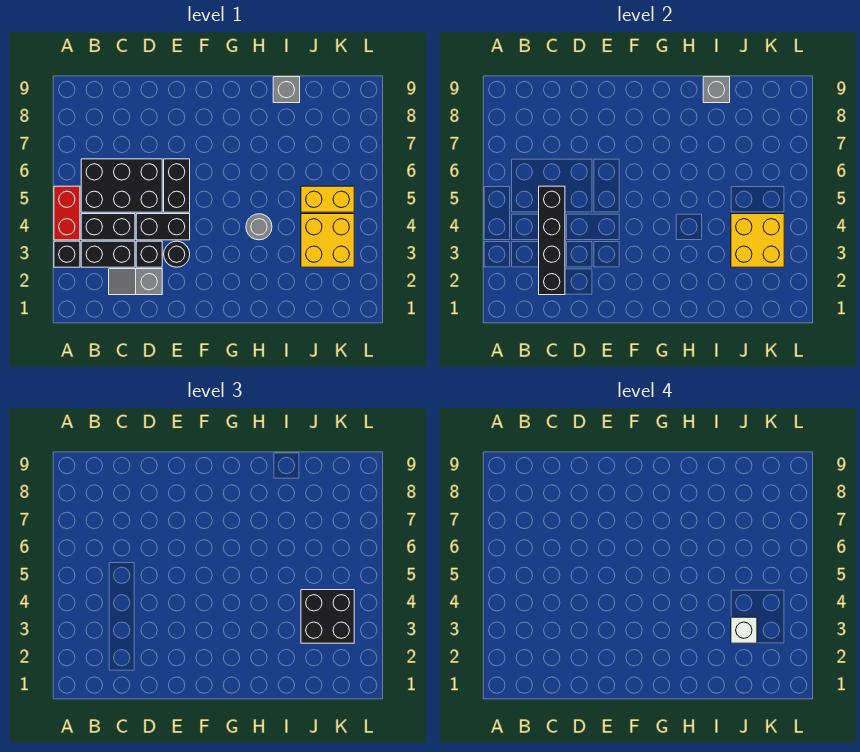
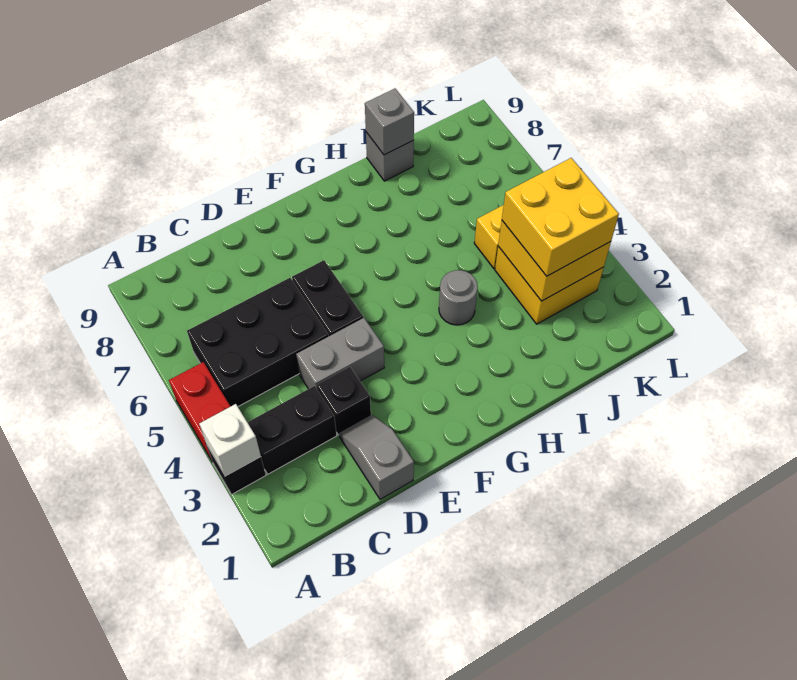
black brick B4:C4 level 1 -> none
grey slope C2:D2 level 1 top D -> grey slope D1:D2 level 1 top 1
black brick C2:C5 level 2 -> none
black brick D4:E4 level 1 -> grey brick D4:E4 level 1
black round brick E3 level 1 -> none
black brick J3:K4 level 3 -> yellow brick J3:K4 level 3
white brick J3 level 4 -> white brick A3 level 2

